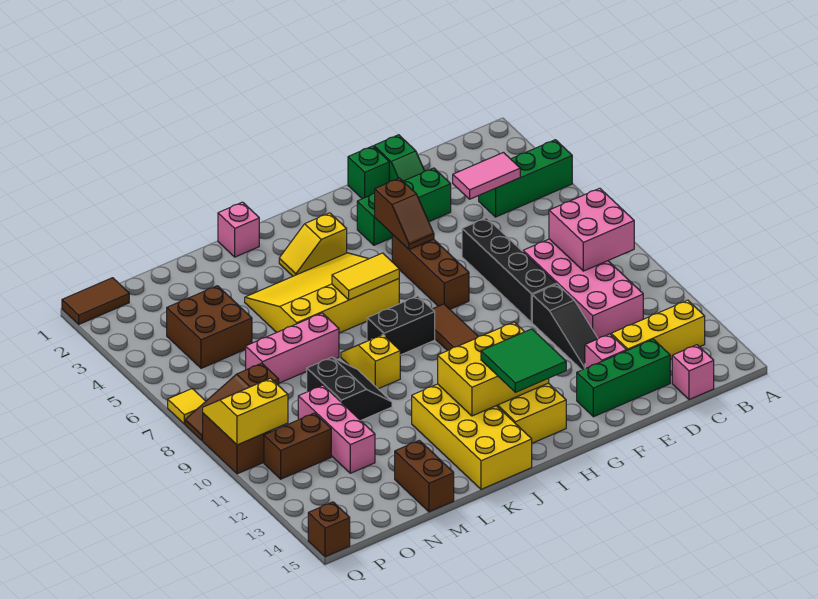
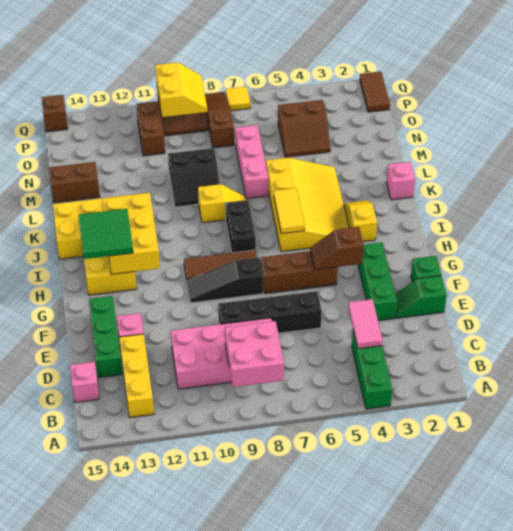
black slope E10:E12 level 1 top 10 -> black slope G8:G10 level 1 top 8
brown brick N4:O5 level 1 -> brown slope N4:O5 level 1 top O
pink brick N10:N12 level 1 -> none

